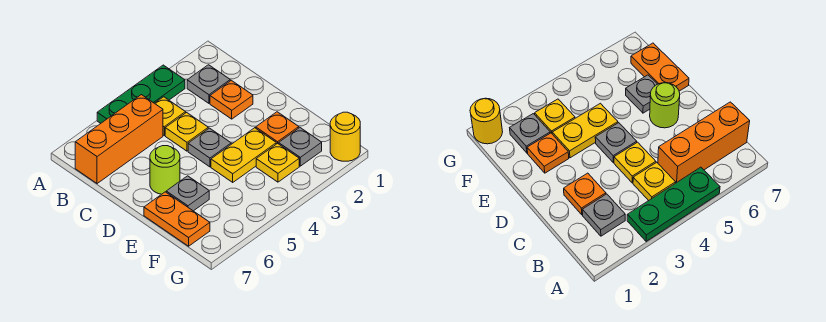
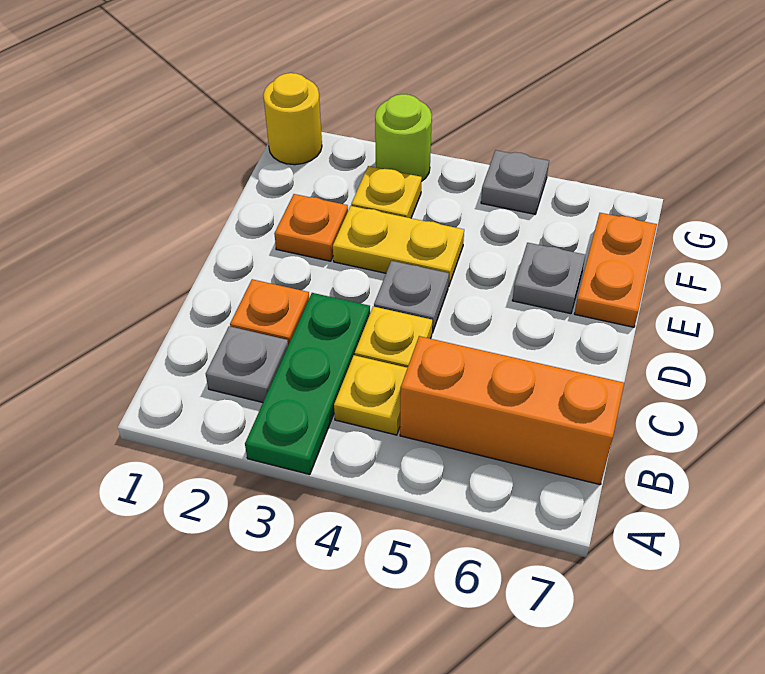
green plate A3:A5 level 1 -> green plate A3:C3 level 1
lime round brick D6 level 1 -> lime round brick G3 level 1
grey plate F2 level 1 -> grey plate G5 level 1

